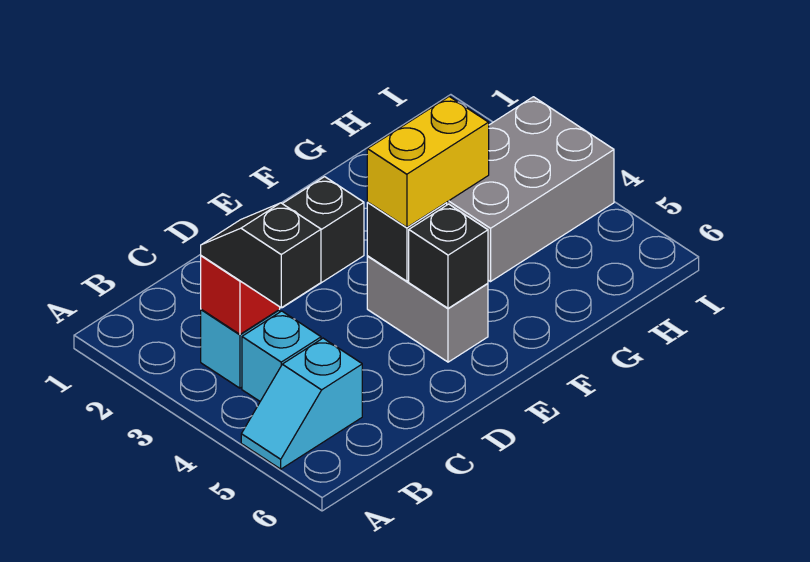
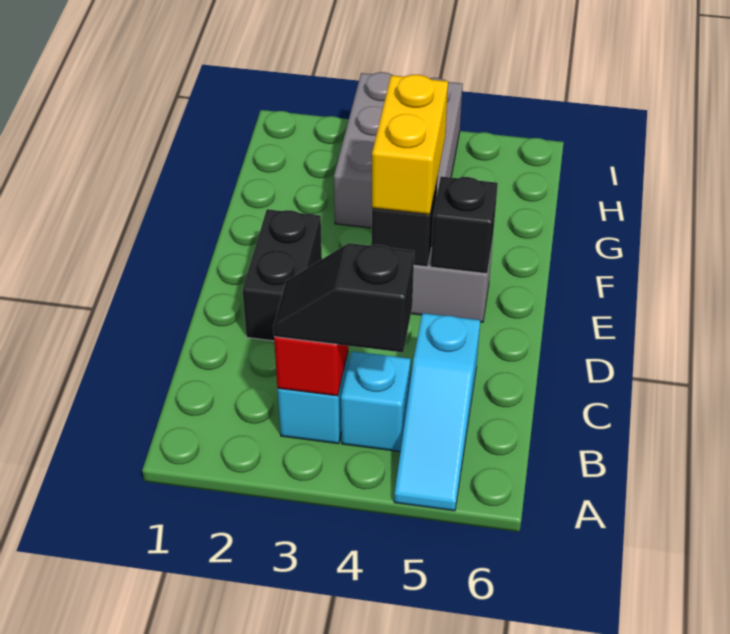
cyan slope A5:B5 level 1 top B -> cyan slope A5:C5 level 1 top C

